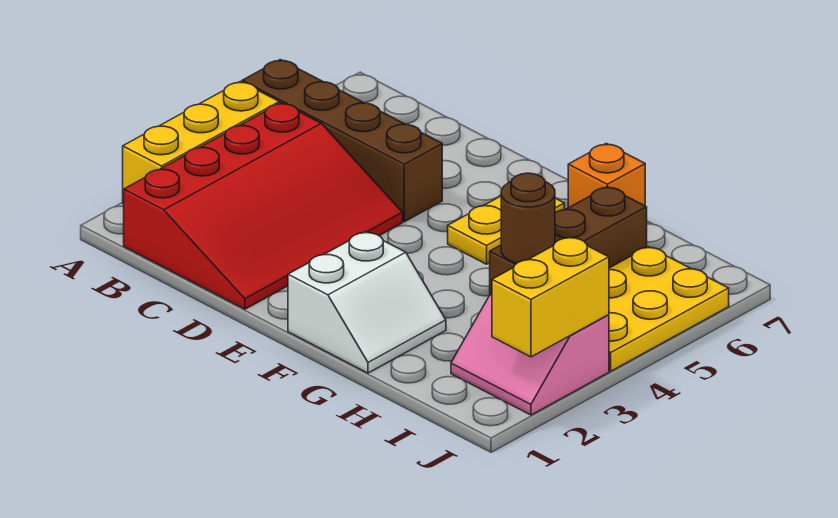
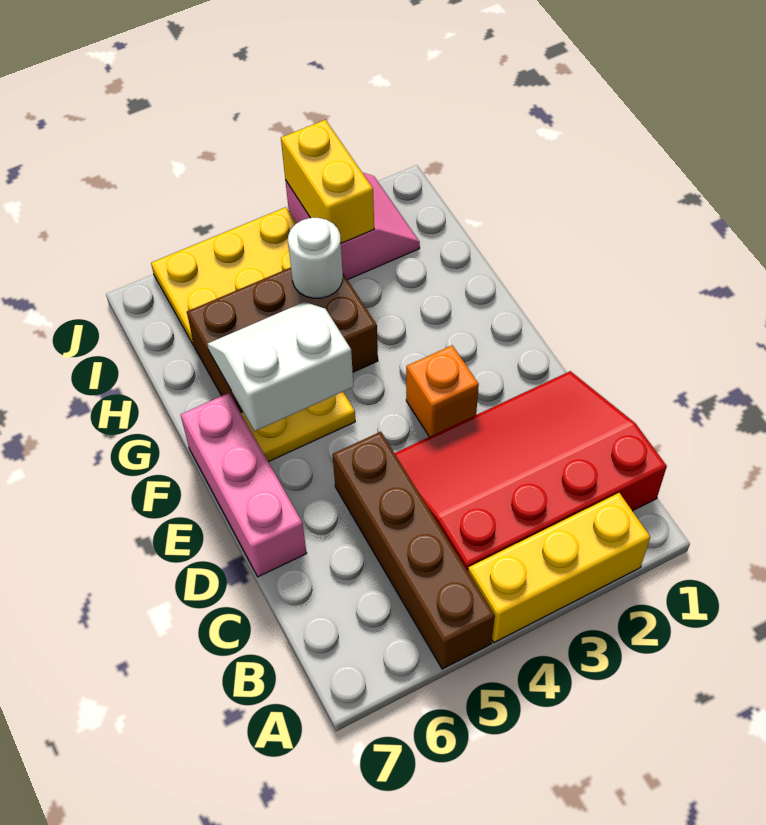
none -> pink brick D7:F7 level 1
white slope F1:G2 level 1 top F -> white slope F5:G6 level 2 top F
orange brick G7 level 1 -> orange brick E3 level 1
brown brick H4:H6 level 1 -> brown brick G4:H6 level 1
brown round brick H4 level 2 -> white round brick H4 level 2
yellow brick J2:J3 level 2 -> yellow brick I3:J3 level 2

